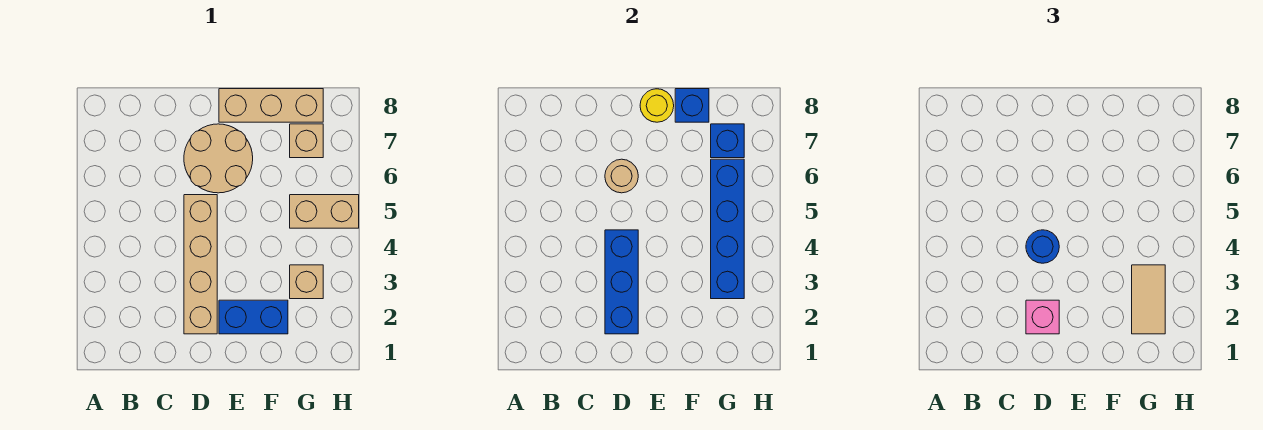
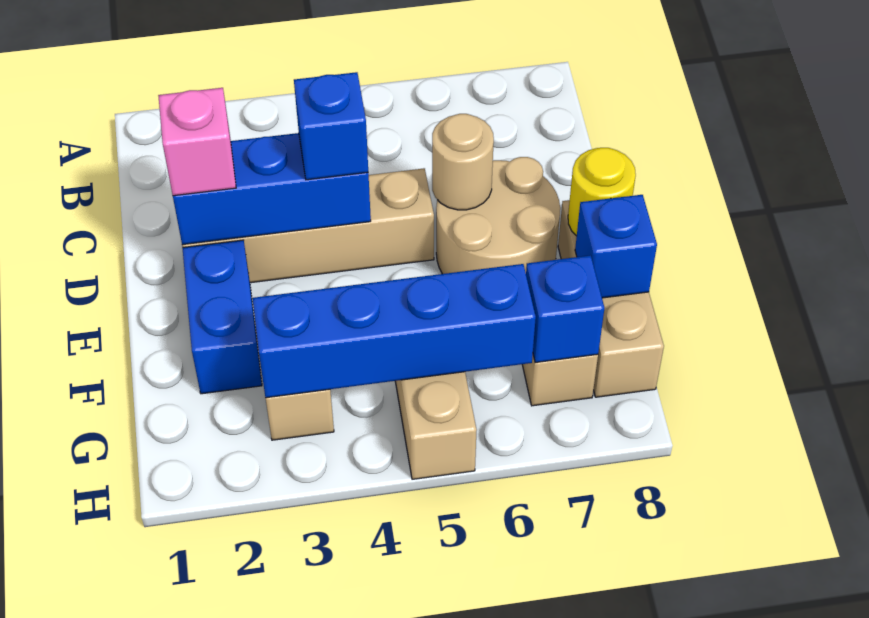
blue round brick D4 level 3 -> blue brick D4 level 3
tan tile G2:G3 level 3 -> none

